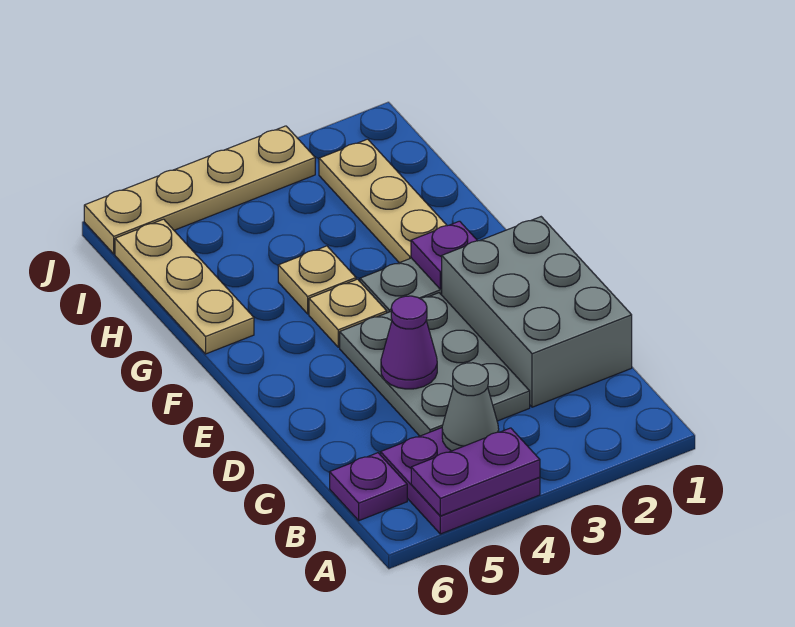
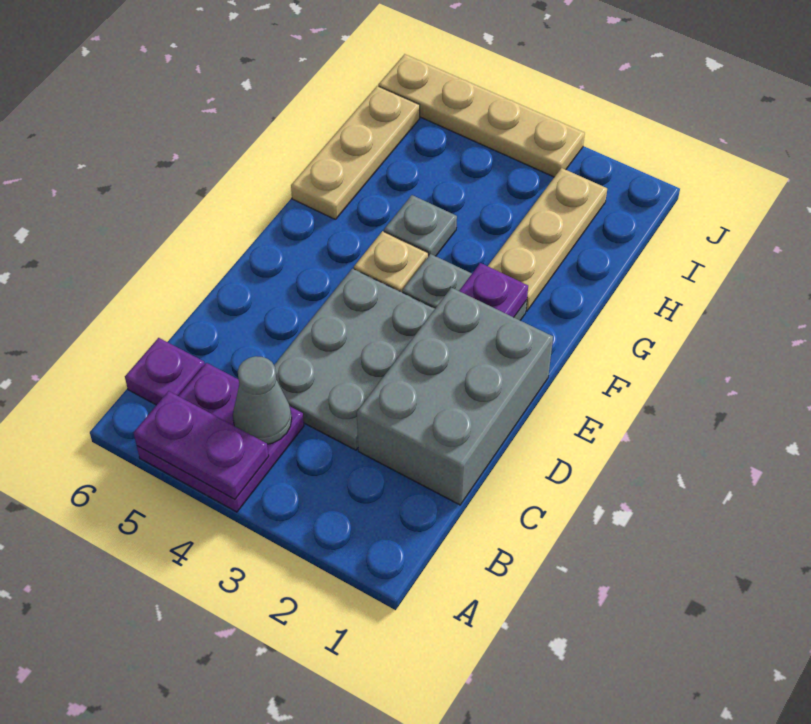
purple cone D4 level 2 -> none
tan plate G4 level 1 -> grey plate G4 level 1

